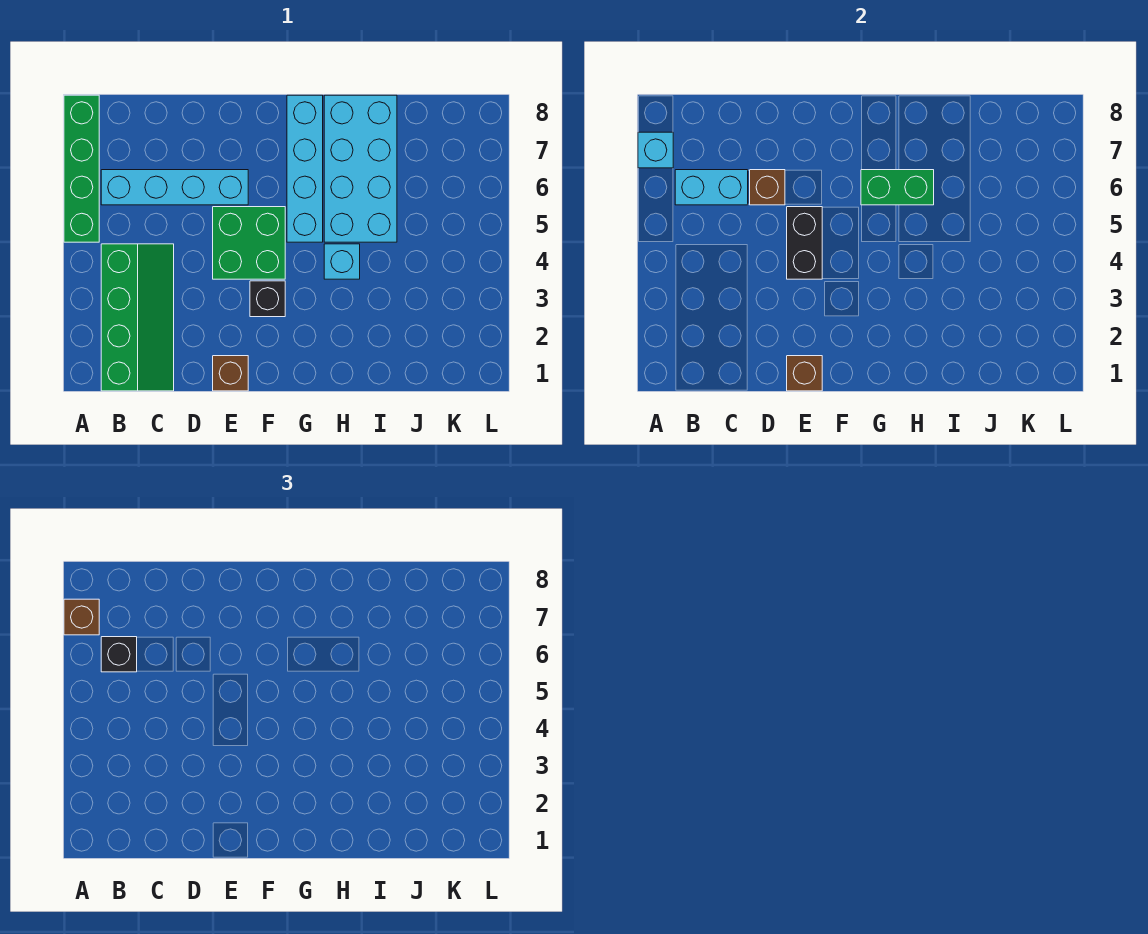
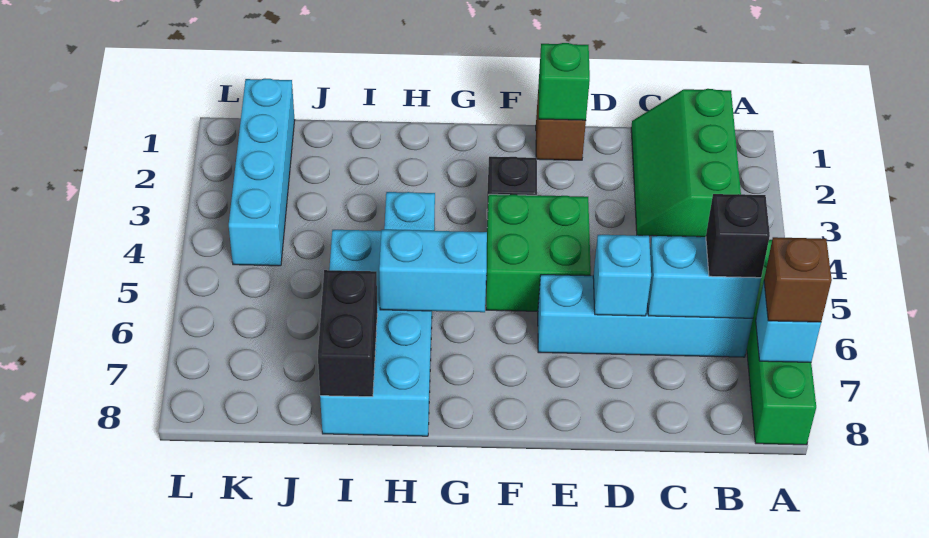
green slope B1:C4 level 1 top B -> green slope B1:C3 level 1 top B
brown brick D6 level 2 -> cyan brick D6 level 2
brown brick E1 level 2 -> green brick E1 level 2
black brick E4:E5 level 2 -> black brick I7:I8 level 2
cyan brick G5:G8 level 1 -> cyan brick K1:K4 level 1
green brick G6:H6 level 2 -> cyan brick G6:H6 level 2

